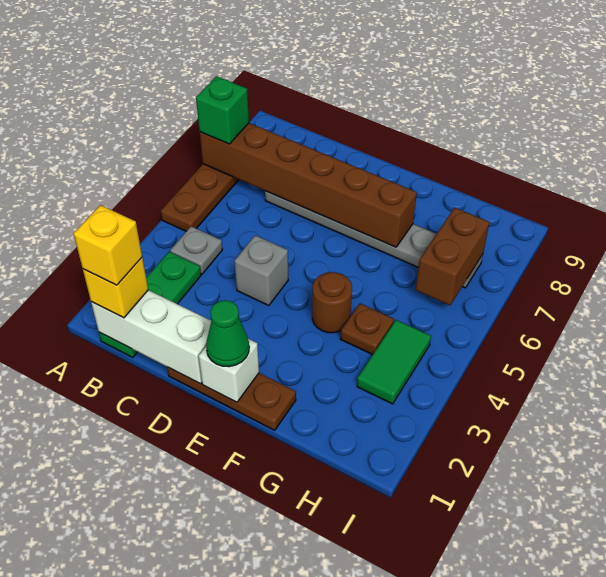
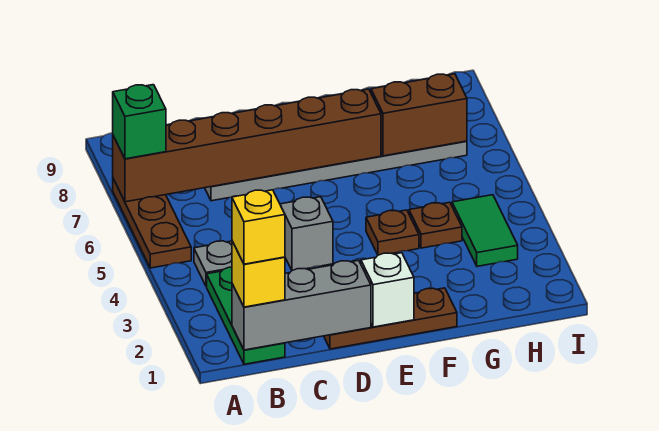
white brick B1:D1 level 2 -> grey brick B1:D1 level 2
green cone E1 level 3 -> none
brown round brick F4 level 1 -> brown plate F4 level 1
brown brick H6:H7 level 2 -> brown brick G7:H7 level 2

